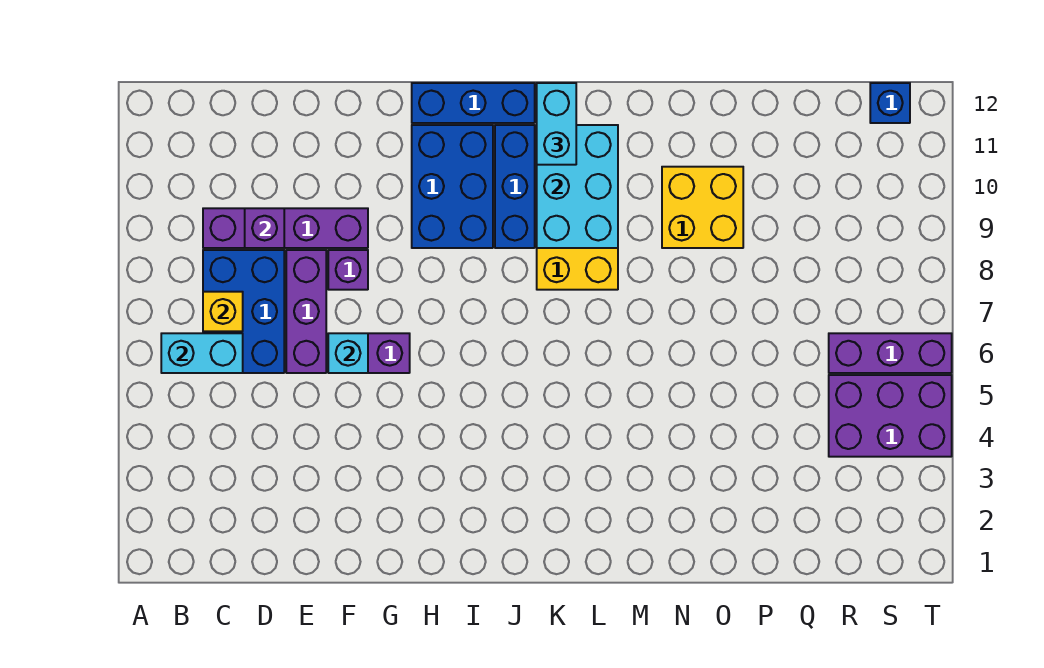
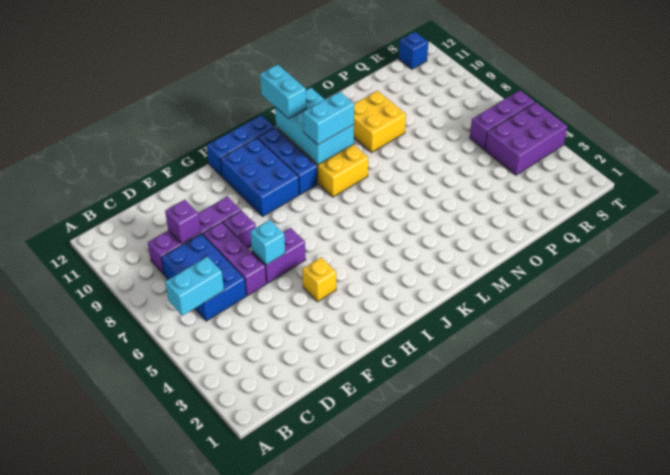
yellow brick C7 level 2 -> yellow brick G4 level 1
none -> cyan brick K9:L9 level 3

